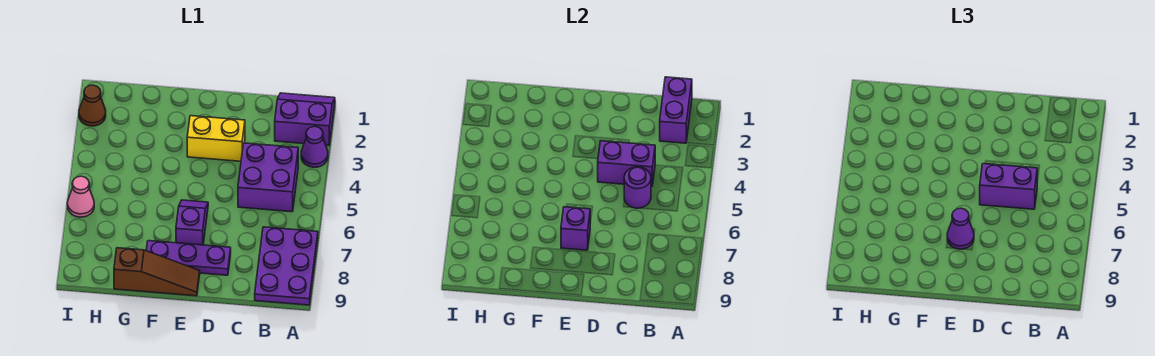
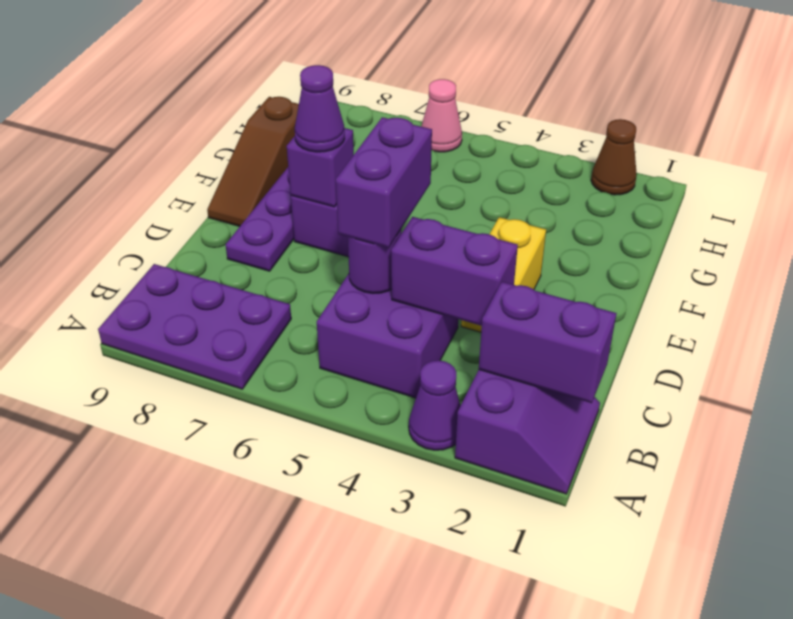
purple brick C4:D4 level 2 -> purple brick C3:C4 level 2

